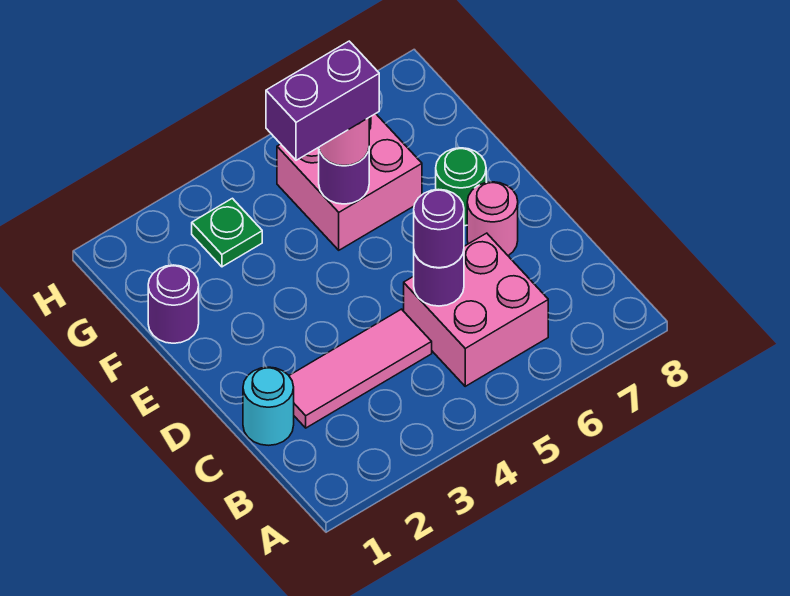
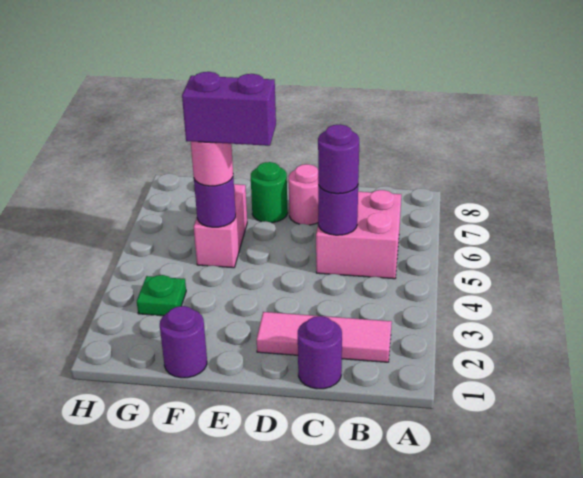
cyan round brick C1 level 1 -> purple round brick C1 level 1
pink tile C2:C4 level 1 -> pink tile B2:D2 level 1
purple brick F4:F5 level 4 -> purple brick E5:F5 level 4
pink brick F5:G6 level 1 -> pink brick F5:F6 level 1

